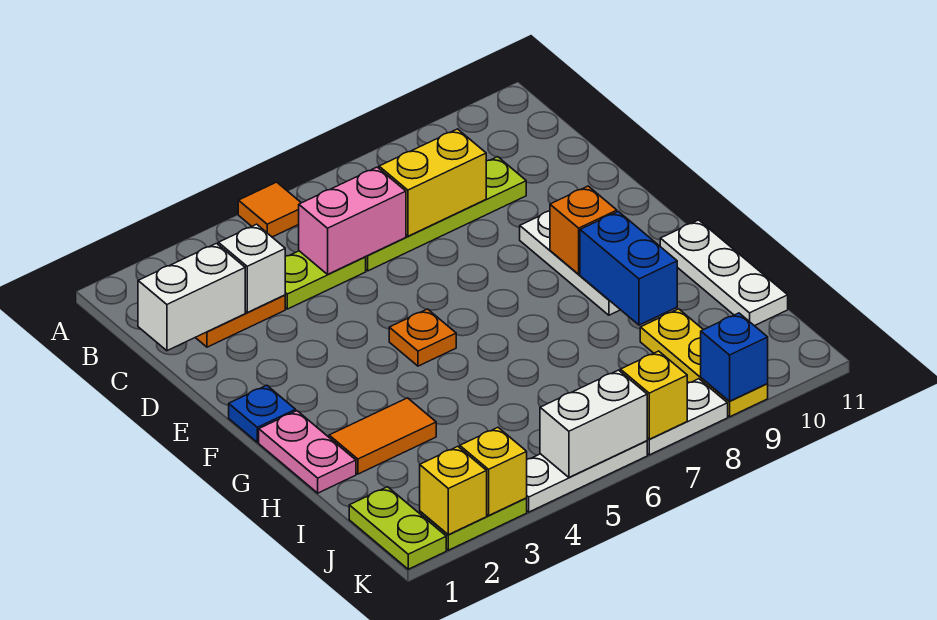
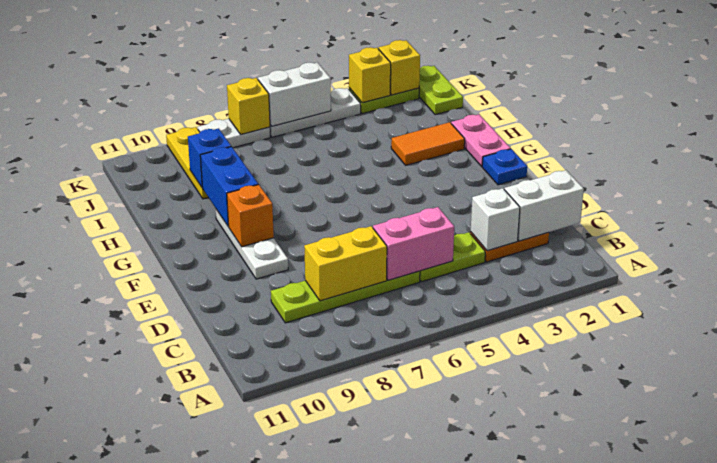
orange tile A5 level 1 -> none
orange plate F5 level 1 -> none
white plate G11:I11 level 1 -> none
blue brick K9 level 2 -> blue brick I9 level 2

